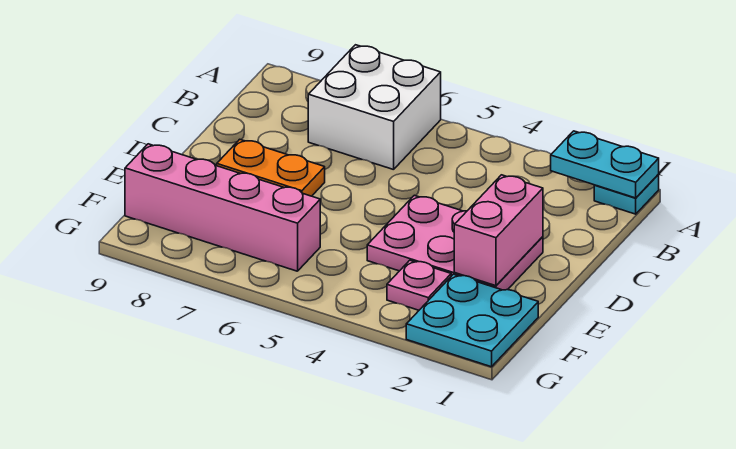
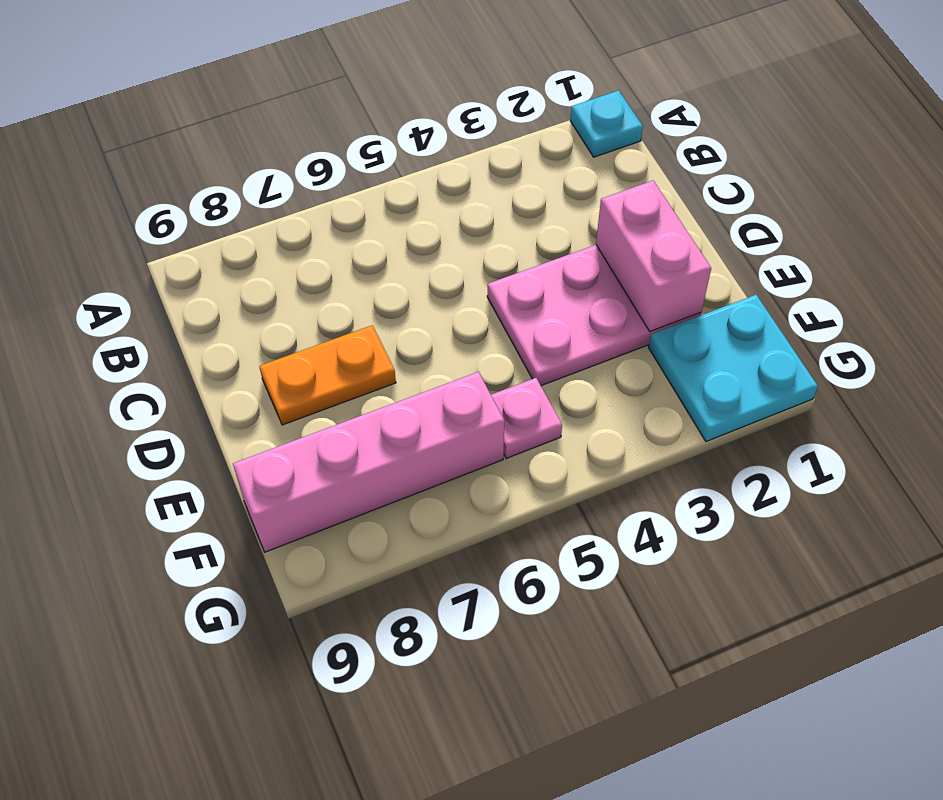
cyan plate A1:A2 level 2 -> none
white brick A6:B7 level 1 -> none
pink plate F3 level 1 -> pink plate F5 level 1

